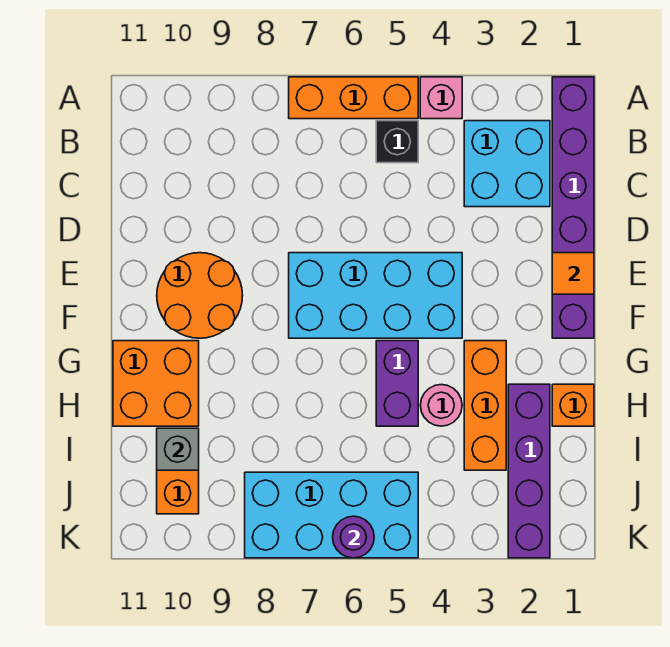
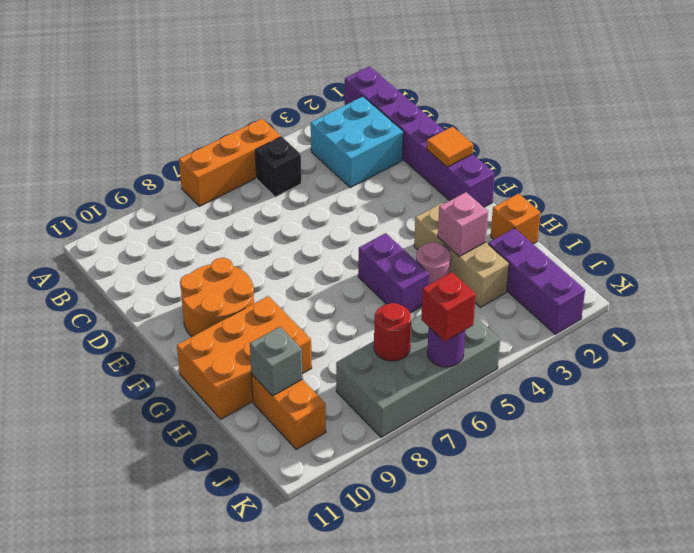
pink brick A4 level 1 -> pink brick H3 level 2
cyan brick E4:F7 level 1 -> none
orange brick G3:I3 level 1 -> tan brick G3:I3 level 1
orange brick G10:H11 level 1 -> orange brick G9:H11 level 1
purple brick H2:K2 level 1 -> purple brick I2:K2 level 1
cyan brick J5:K8 level 1 -> grey brick J5:K8 level 1
none -> red round brick J7 level 2
none -> red brick K6 level 3

